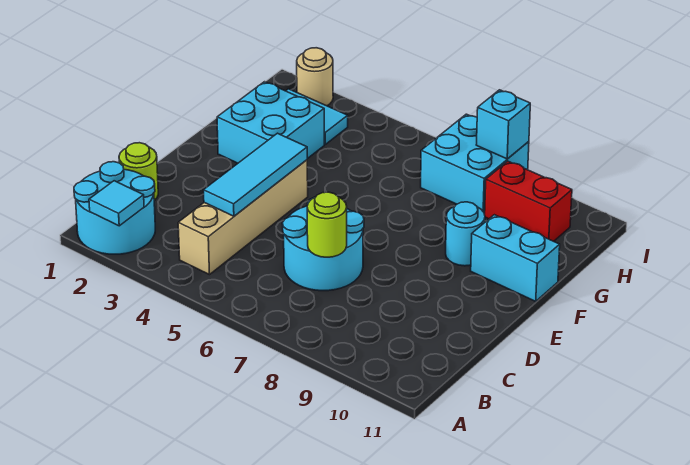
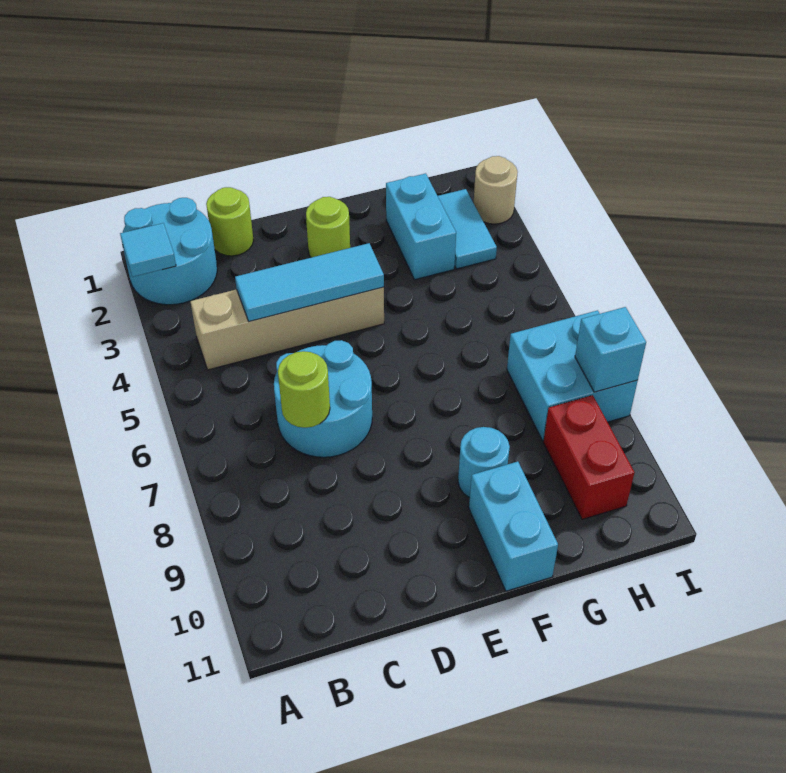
none -> lime round brick E2 level 1
cyan brick F2:G3 level 1 -> cyan brick G2:G3 level 1

